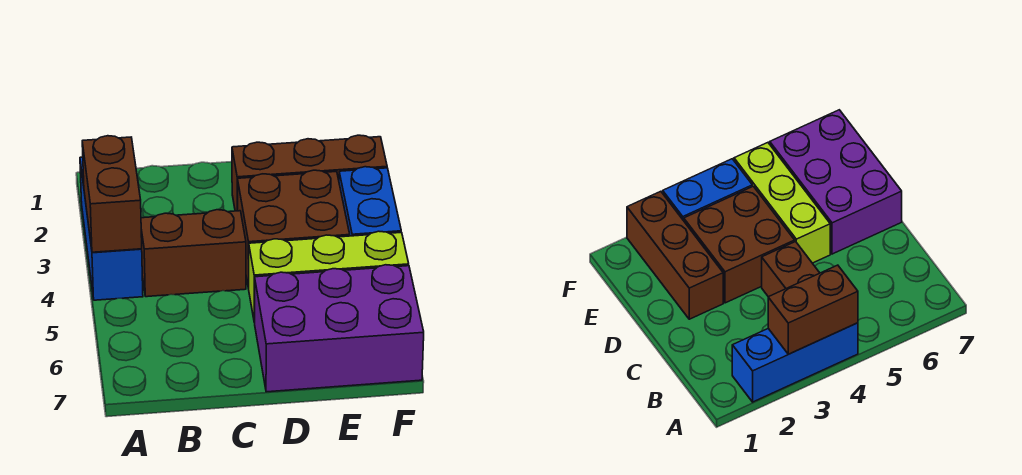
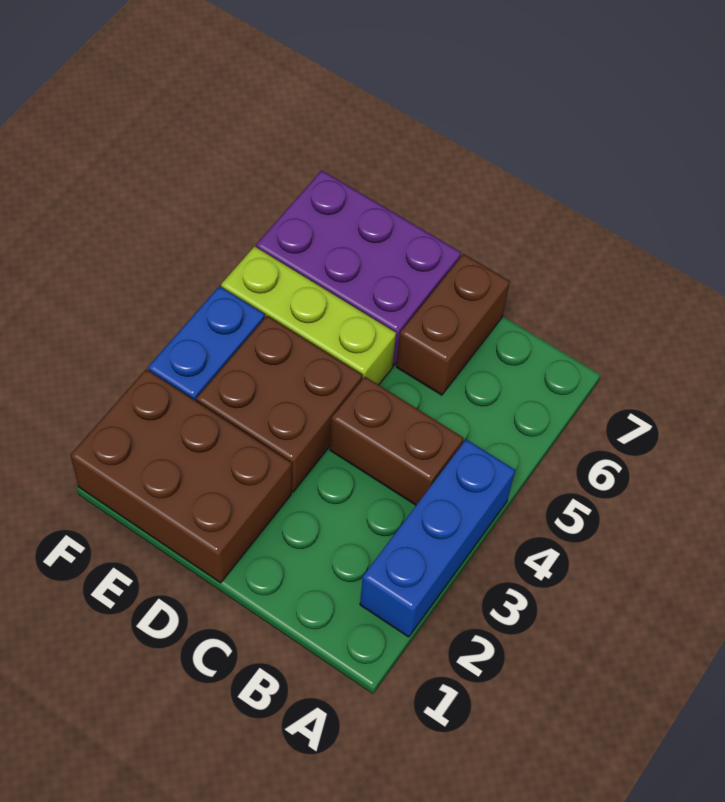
brown brick A3:A4 level 2 -> brown brick C6:C7 level 1
brown brick D2:F2 level 1 -> brown brick D1:F2 level 1

